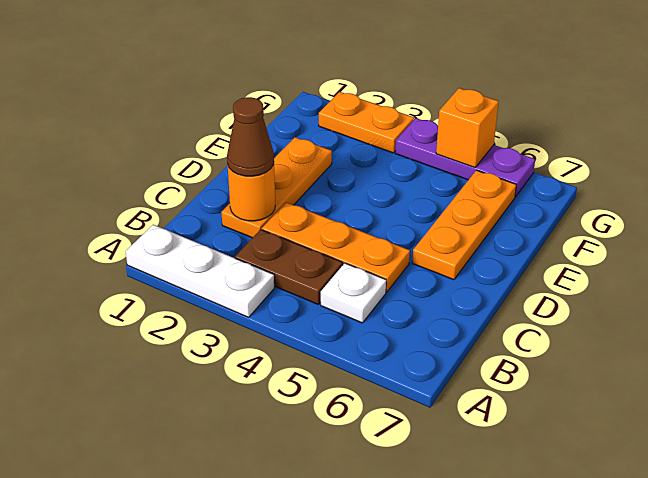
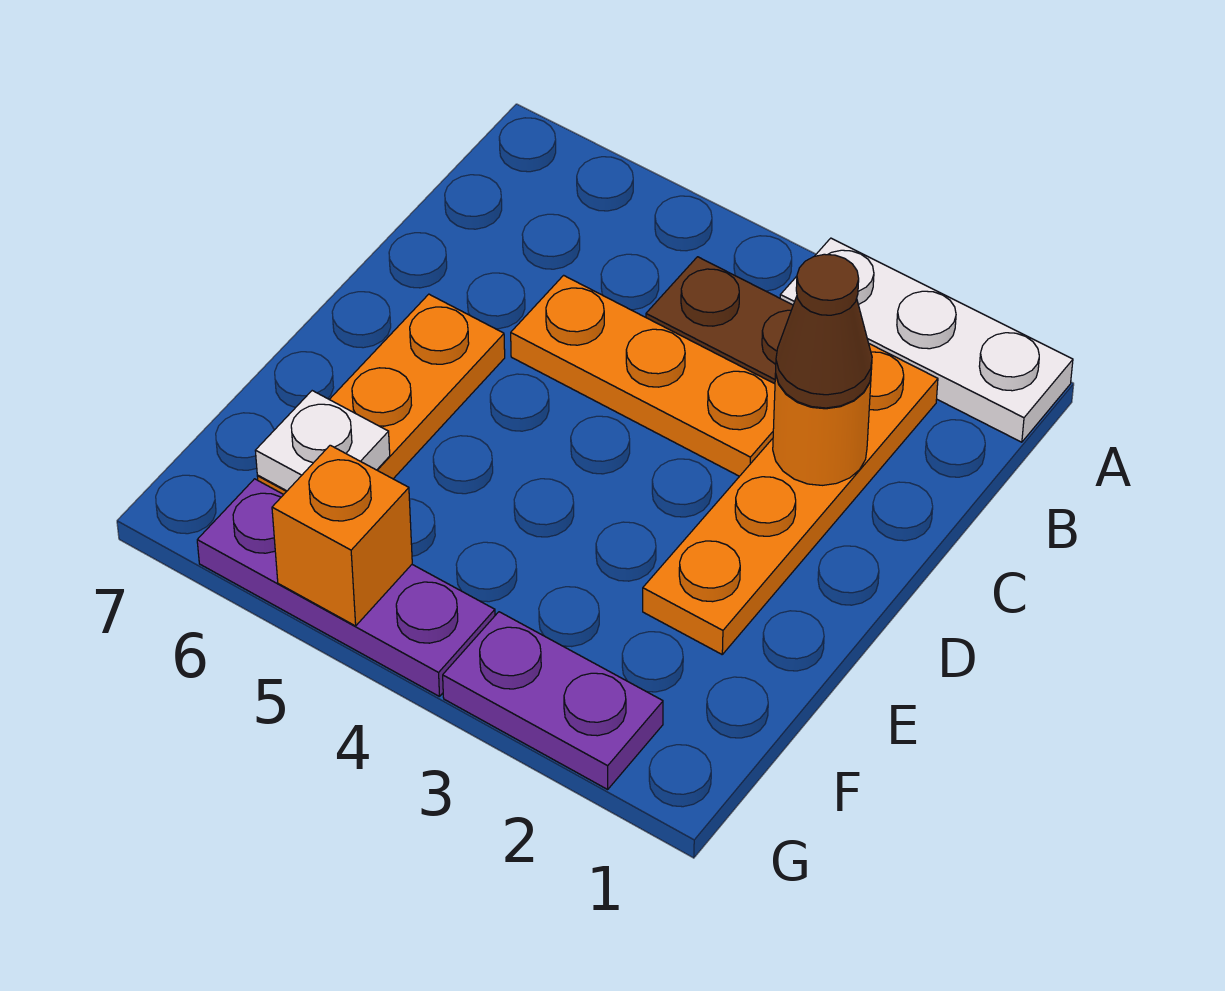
white plate B5 level 1 -> white plate F6 level 2
orange plate C2:E2 level 1 -> orange plate B2:E2 level 1
orange plate G2:G3 level 1 -> purple plate G2:G3 level 1

